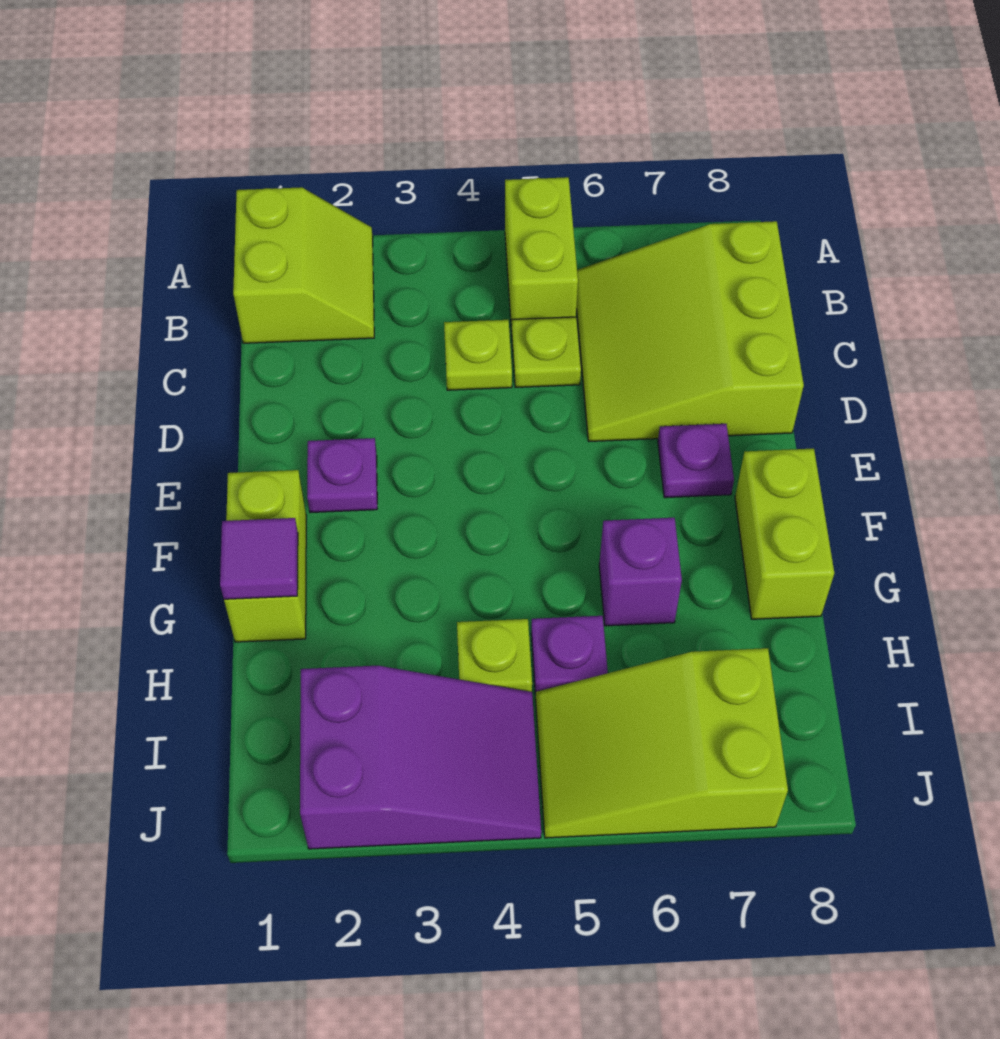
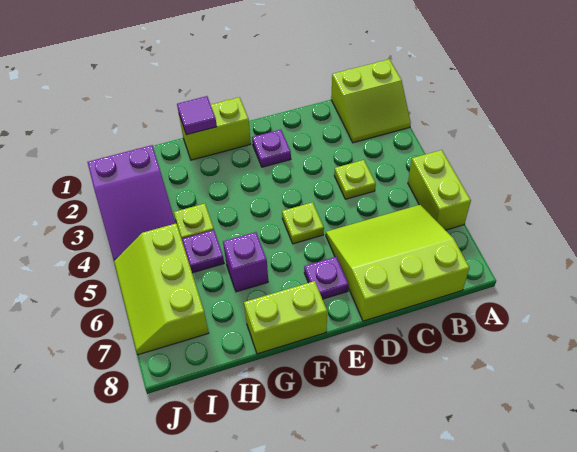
lime brick A5:B5 level 1 -> lime brick A5:A6 level 1
lime plate C5 level 1 -> lime plate E5 level 1
lime slope I5:J7 level 1 top 7 -> lime slope I5:J7 level 1 top I

